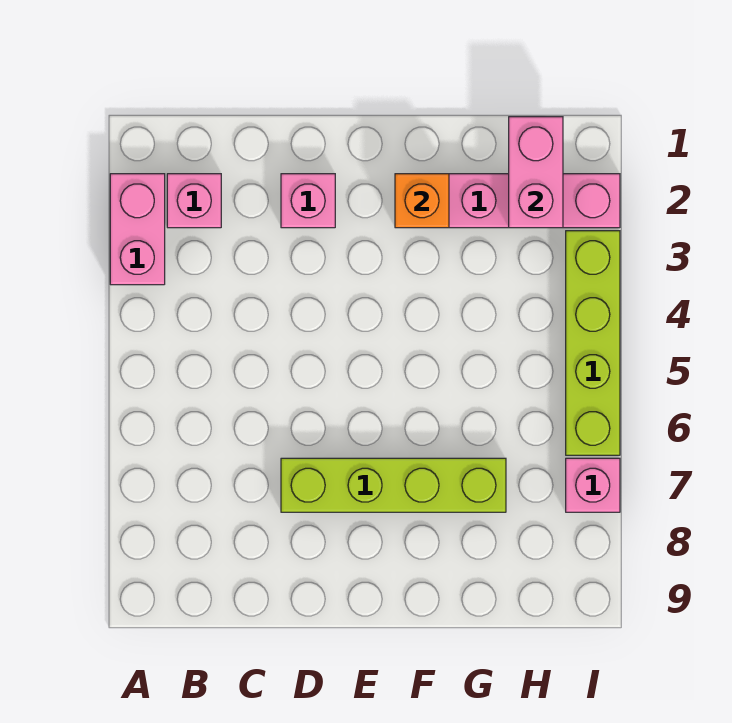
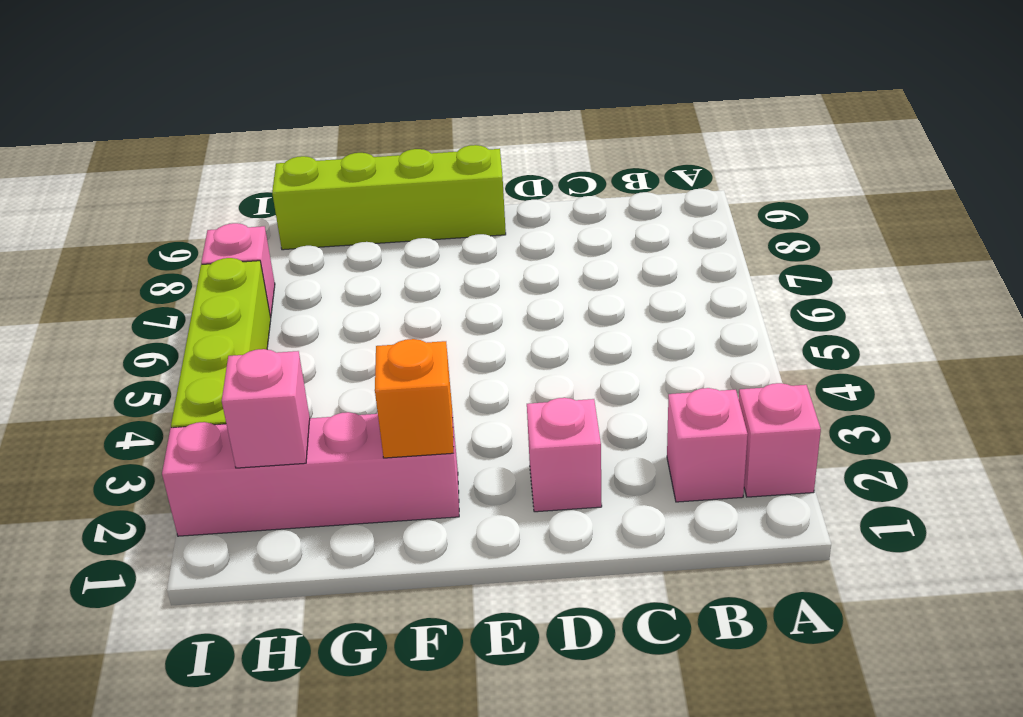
pink brick A2:A3 level 1 -> pink brick A2 level 1
lime brick D7:G7 level 1 -> lime brick E9:H9 level 1
pink brick H1:H2 level 2 -> pink brick H2 level 2

